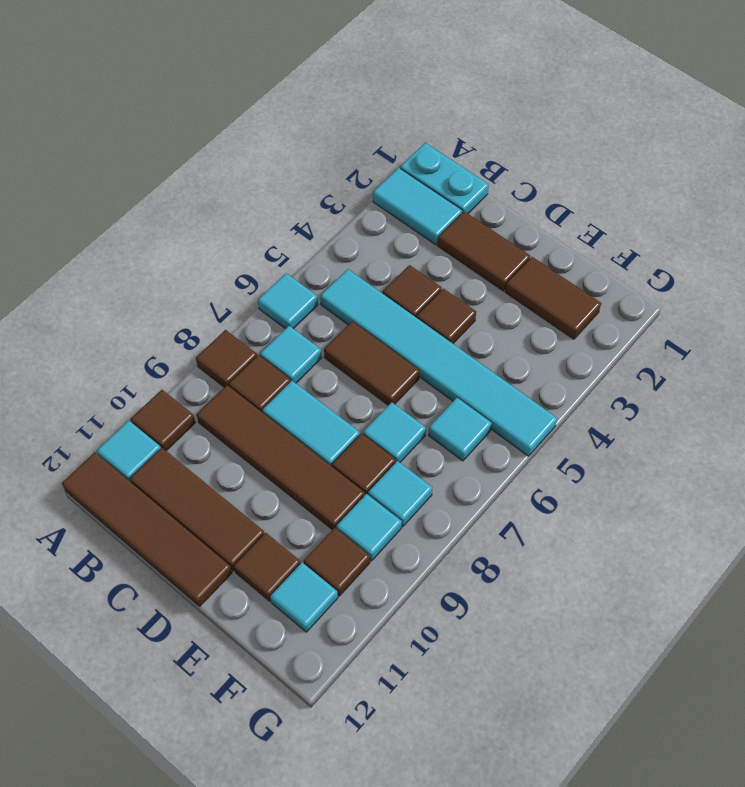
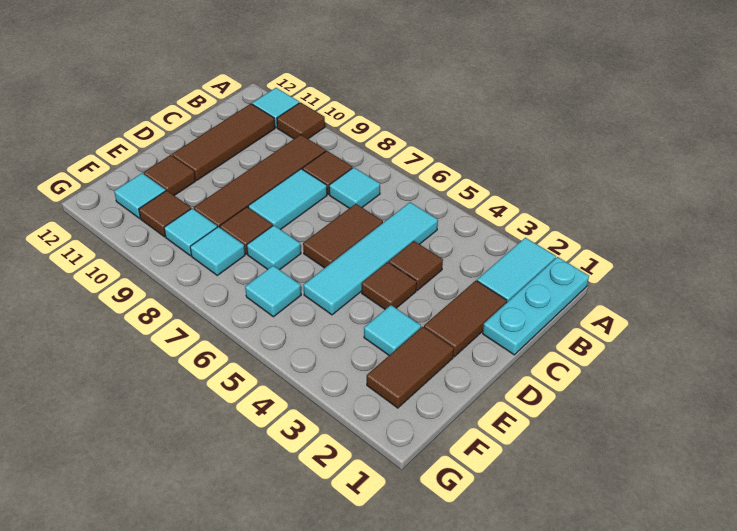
cyan plate A1:B1 level 1 -> cyan plate A1:C1 level 1
cyan tile A6 level 1 -> cyan tile E3 level 1
brown tile A8 level 1 -> none
brown tile A12:D12 level 1 -> none
cyan tile B5:G5 level 1 -> cyan tile B5:E5 level 1

